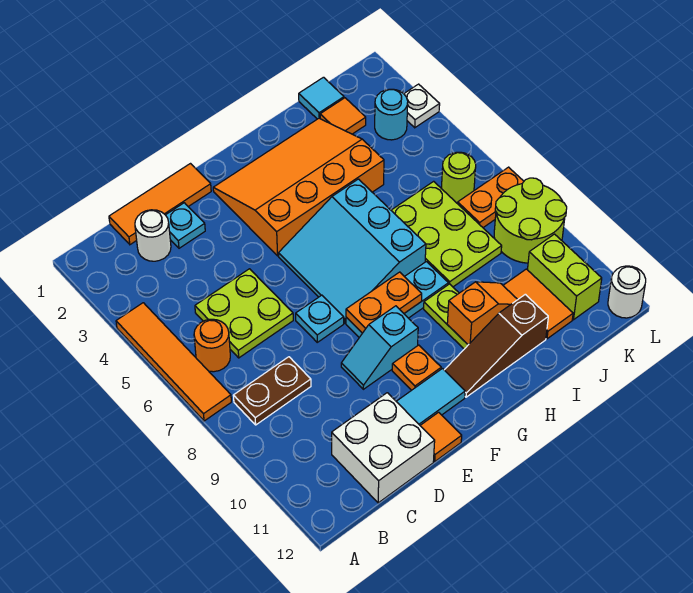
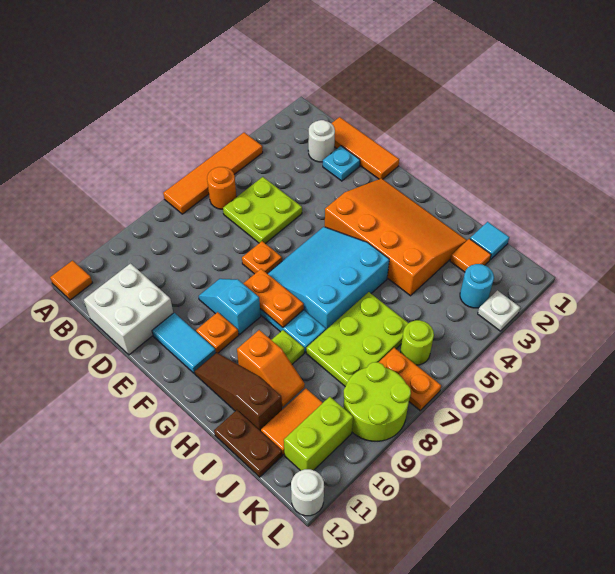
brown plate B8:C8 level 1 -> brown plate I12:J12 level 1
cyan plate E7 level 1 -> orange plate E7 level 1
orange tile E12 level 1 -> orange tile A12 level 1

